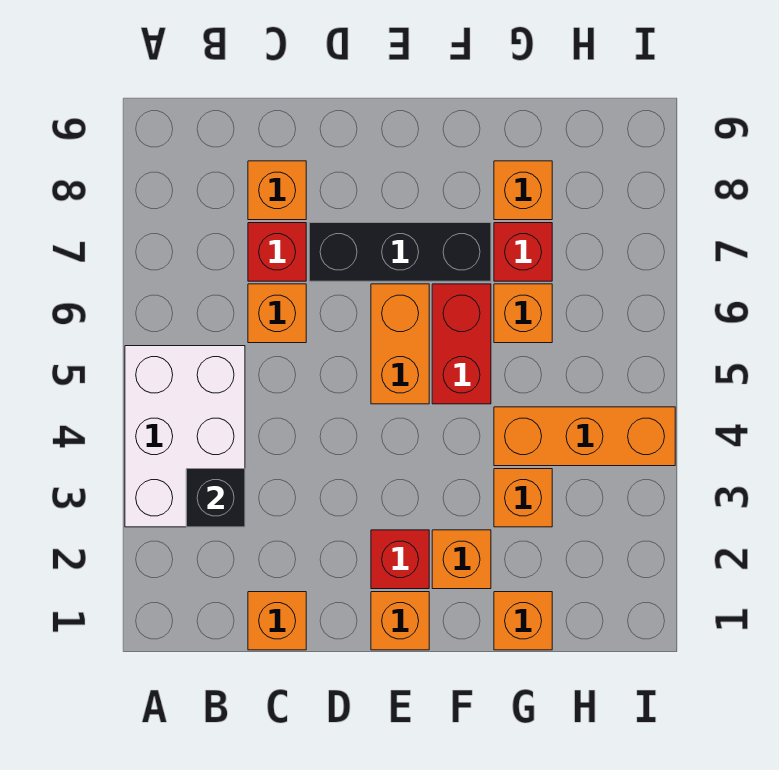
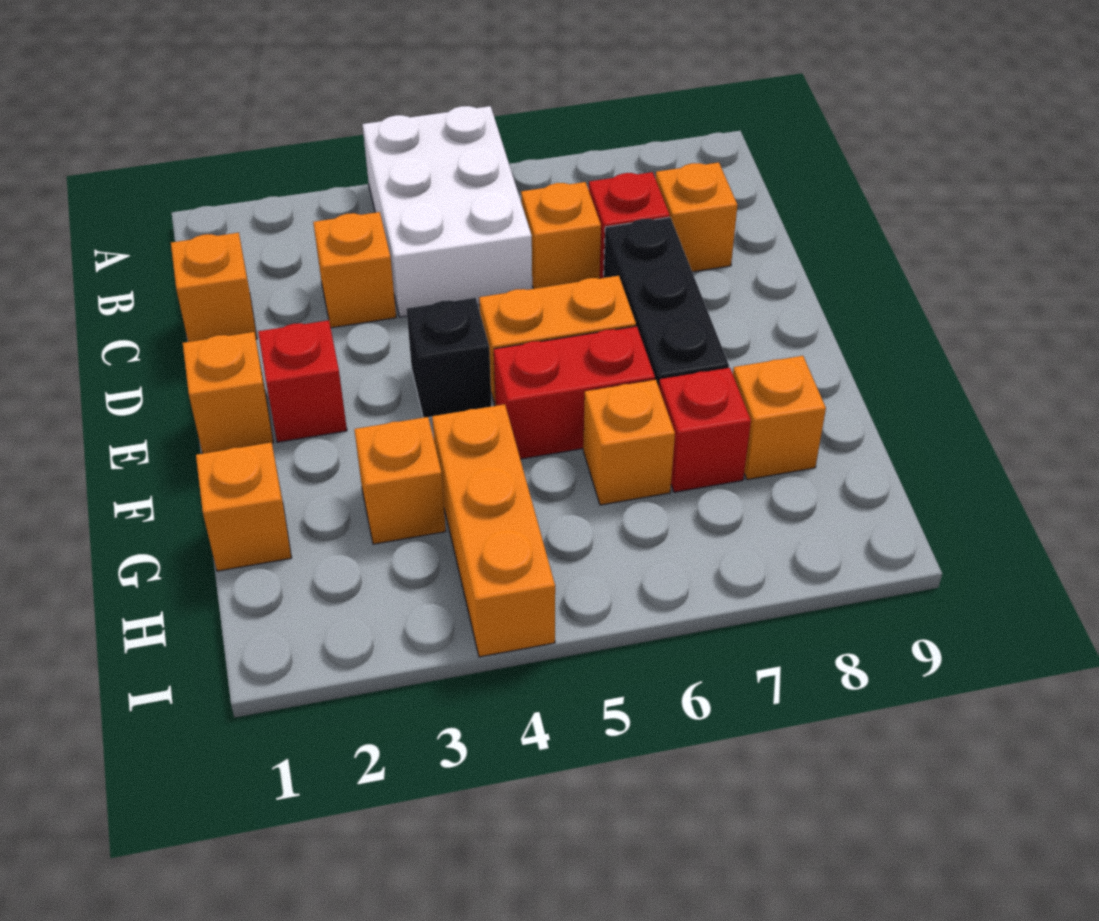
white brick A3:B5 level 1 -> white brick A4:C5 level 1
black brick B3 level 2 -> black brick E4 level 1
orange brick F2 level 1 -> orange brick C3 level 1

